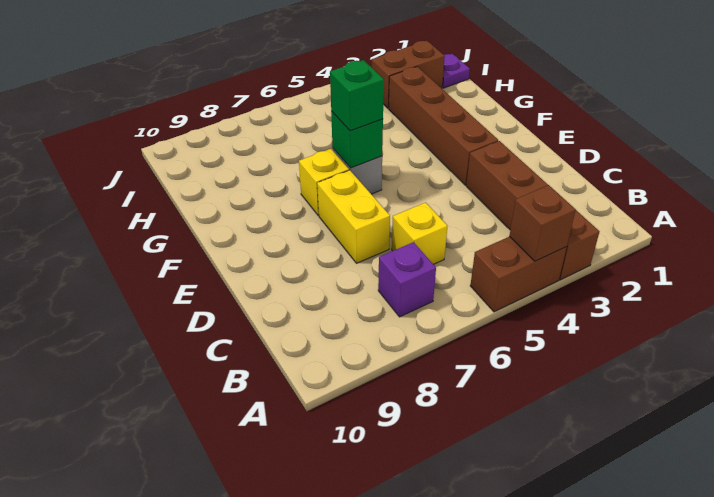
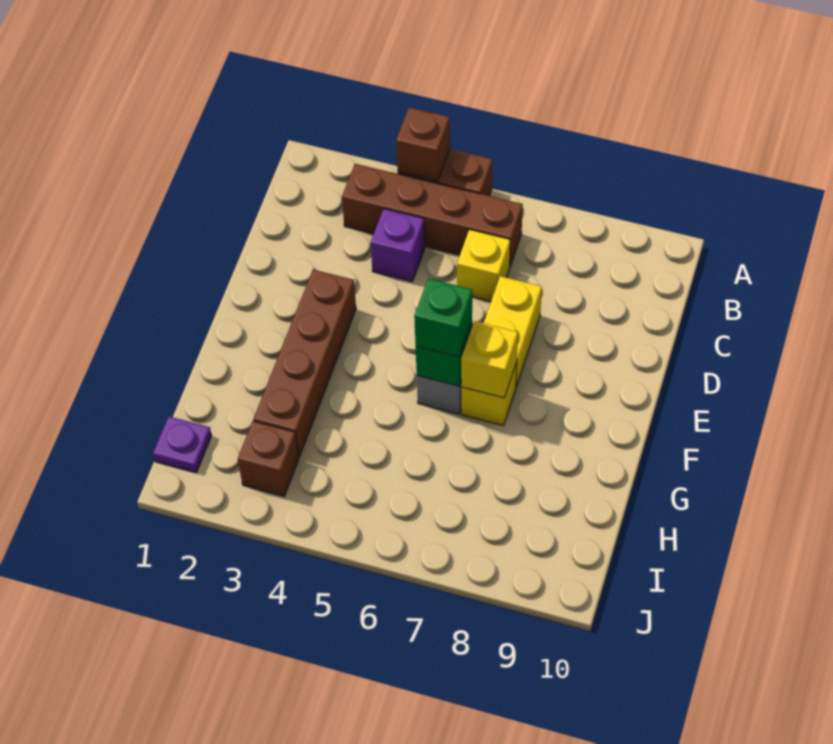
brown brick A3:D3 level 1 -> brown brick B3:B6 level 1
purple brick B7 level 1 -> purple brick C4 level 1
none -> yellow brick F7 level 2
brown brick I2:I3 level 1 -> brown brick I3 level 1

